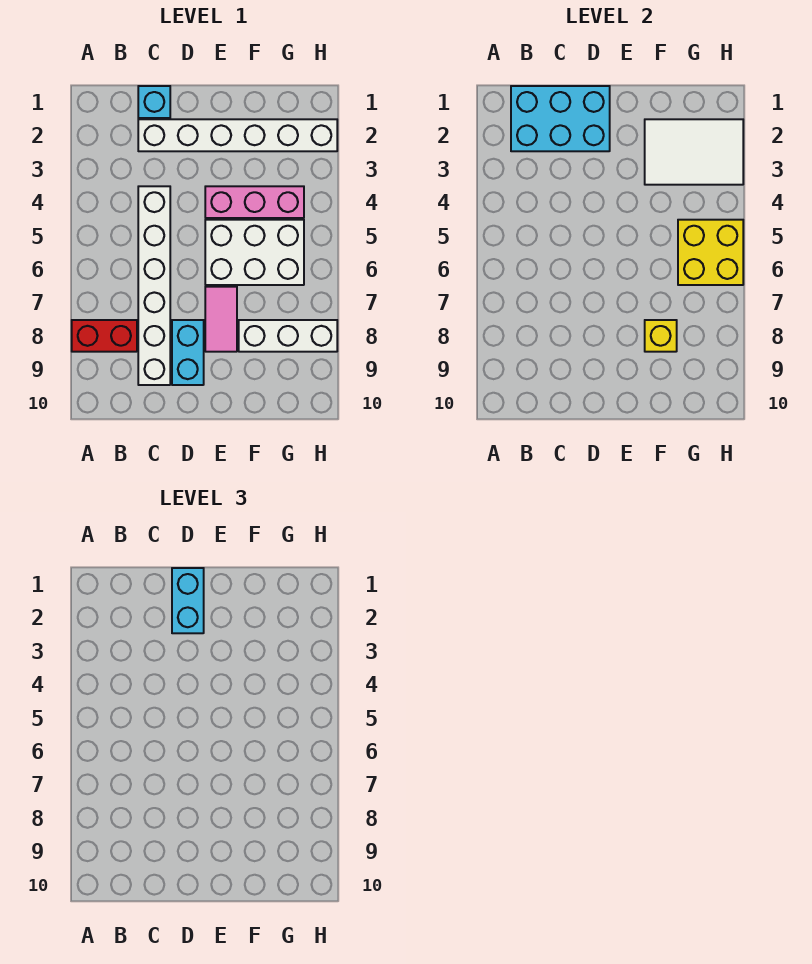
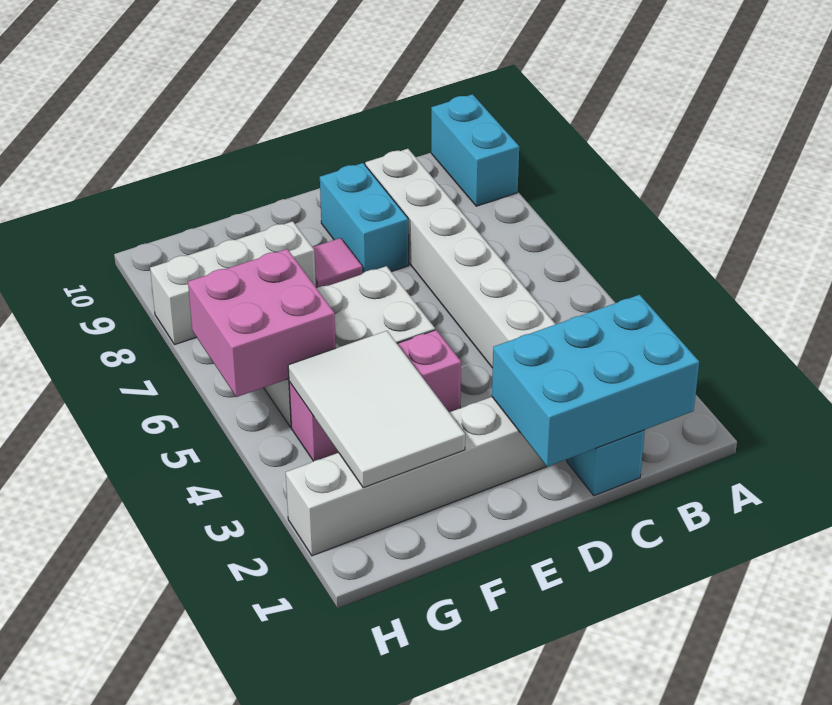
red brick A8:B8 level 1 -> none
cyan brick D1:D2 level 3 -> cyan brick A9:A10 level 1
pink tile E7:E8 level 1 -> pink tile E8 level 1
white tile F2:H3 level 2 -> white tile F2:G4 level 2
yellow brick F8 level 2 -> none
yellow brick G5:H6 level 2 -> pink brick G5:H6 level 2

